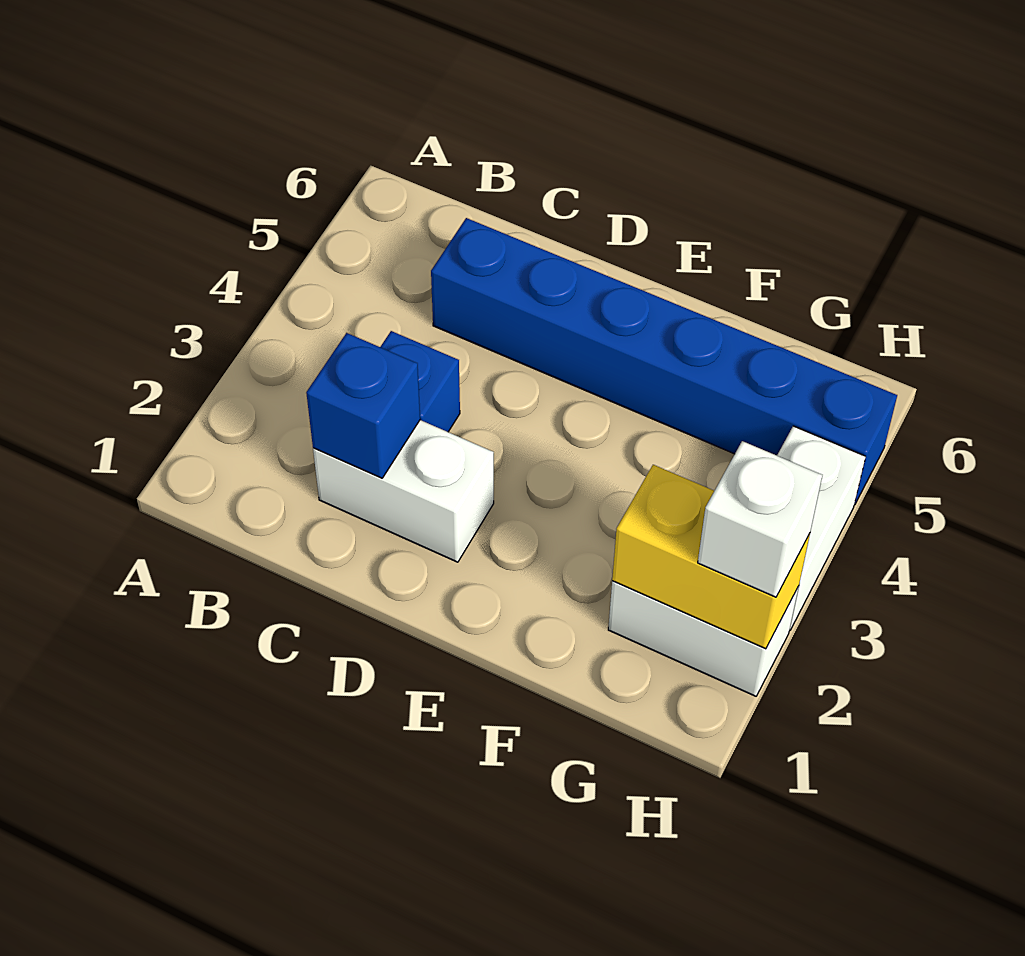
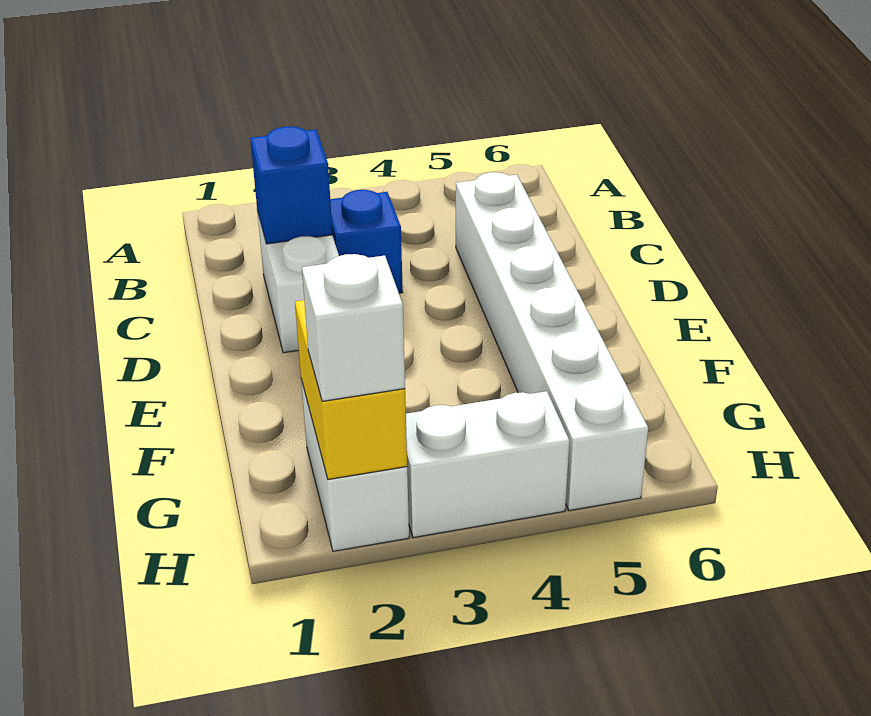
blue brick C5:H5 level 1 -> white brick C5:H5 level 1

